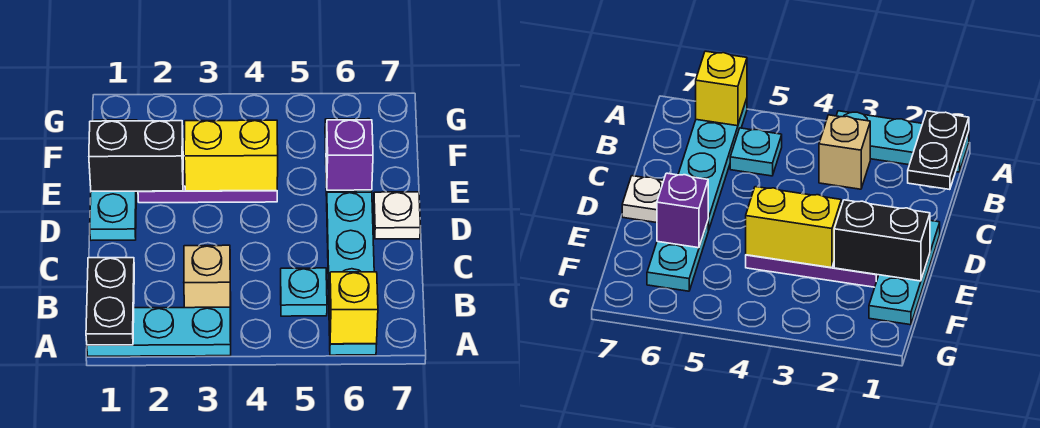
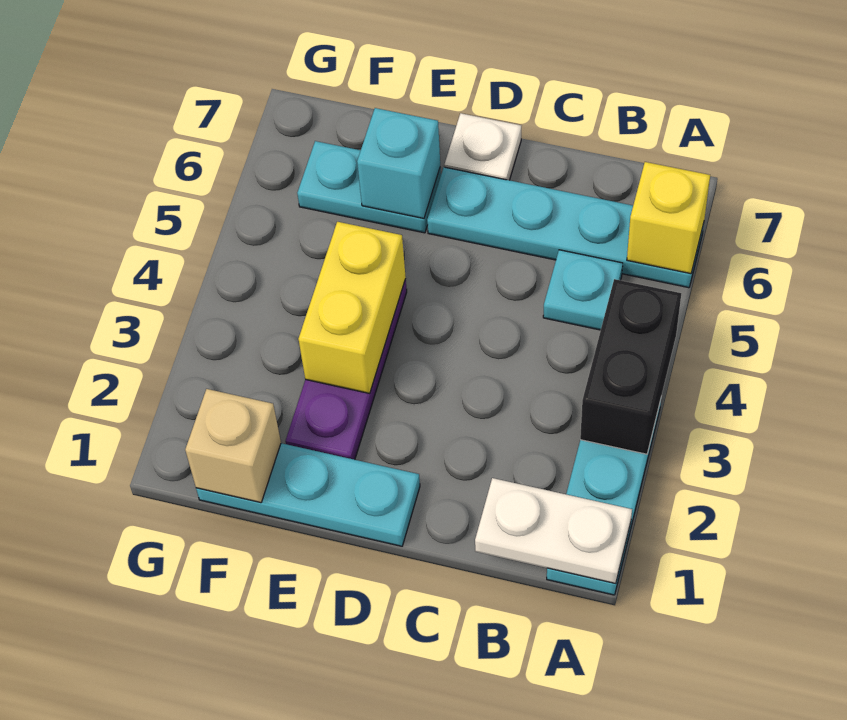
black plate A1:B1 level 2 -> white plate A1:B1 level 2
tan brick B3 level 1 -> tan brick F1 level 2
black brick E1:E2 level 2 -> black brick A3:A4 level 2
purple brick E6 level 2 -> cyan brick E6 level 2

